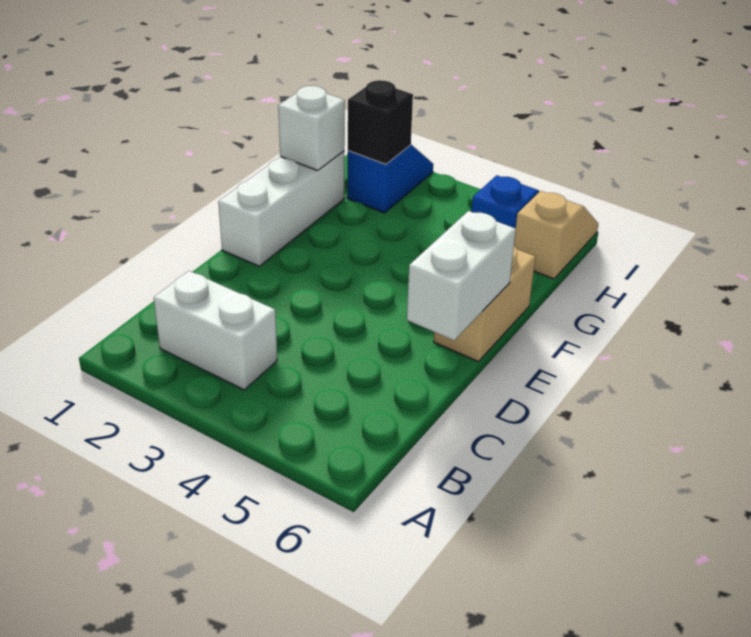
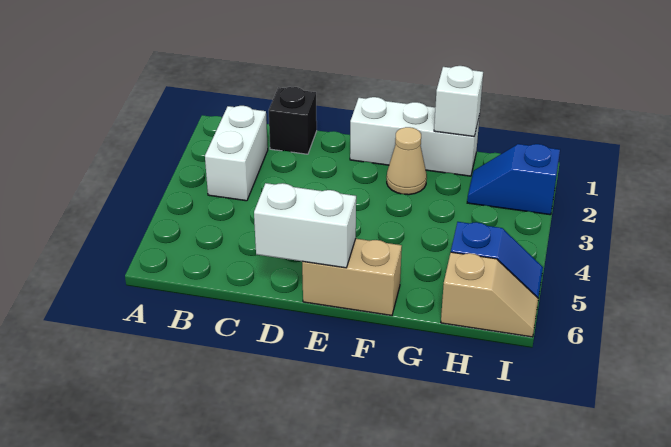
none -> tan cone F2 level 1
blue slope H2:I2 level 1 top H -> blue slope H2:I2 level 1 top I
black brick H2 level 2 -> black brick C1 level 1

